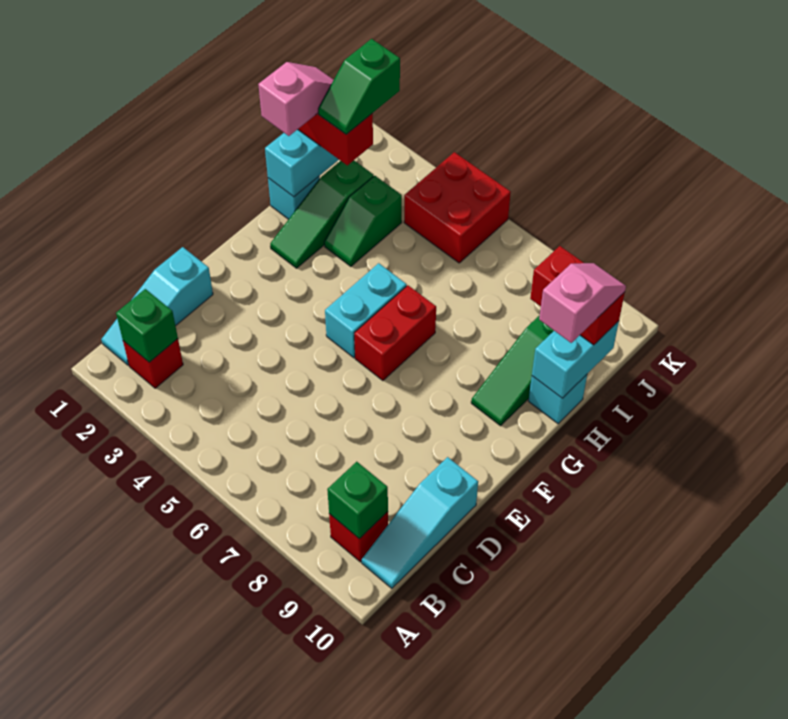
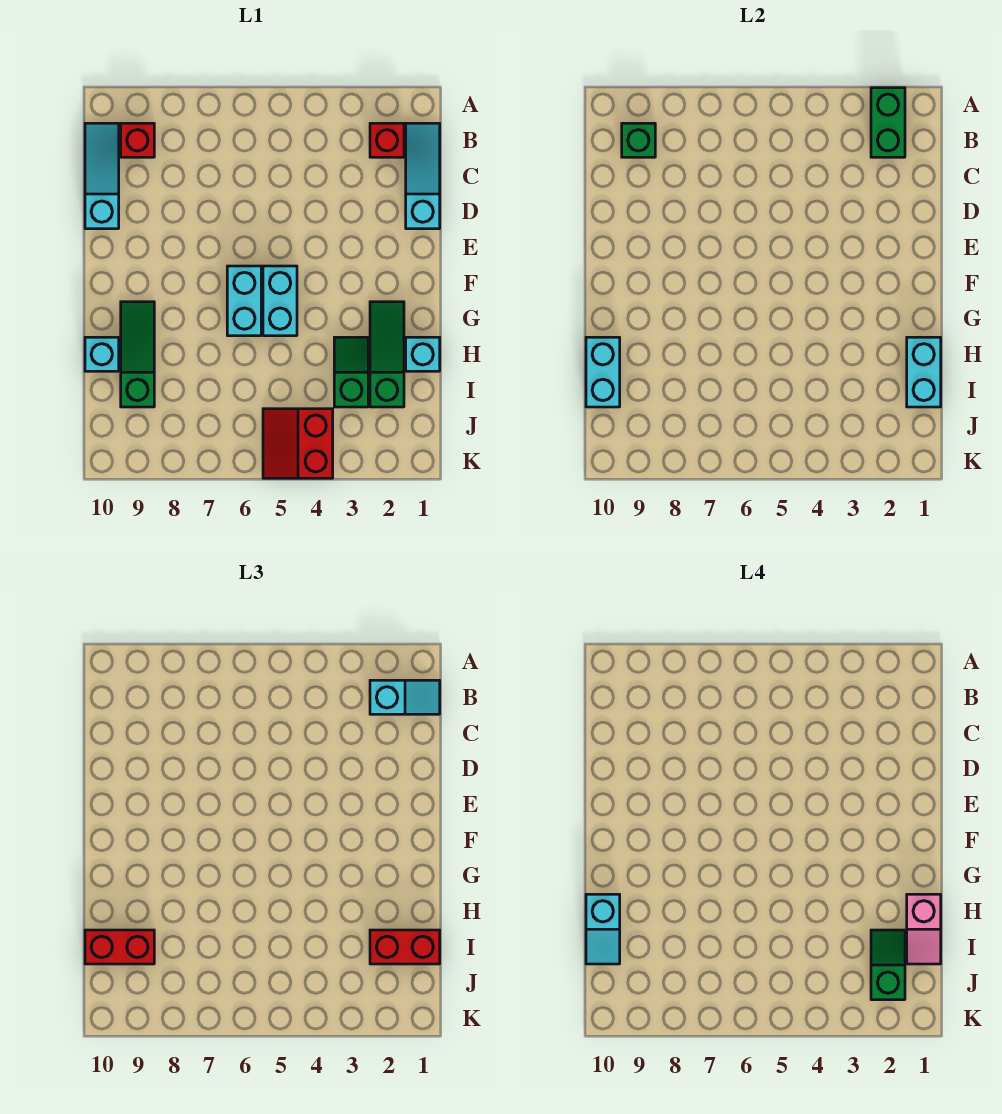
none -> cyan slope B1:B2 level 3 top 2
green brick B2 level 2 -> green brick A2:B2 level 2
red brick F6:G6 level 1 -> cyan brick F6:G6 level 1
pink slope H10:I10 level 4 top H -> cyan slope H10:I10 level 4 top H
red brick J4:K5 level 1 -> red slope J4:K5 level 1 top 4

